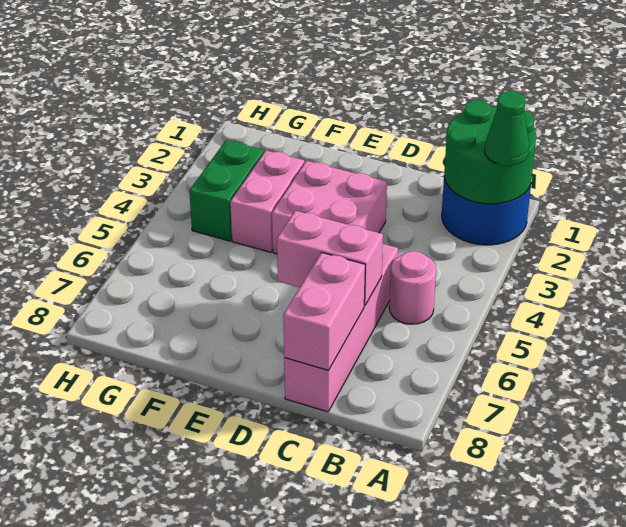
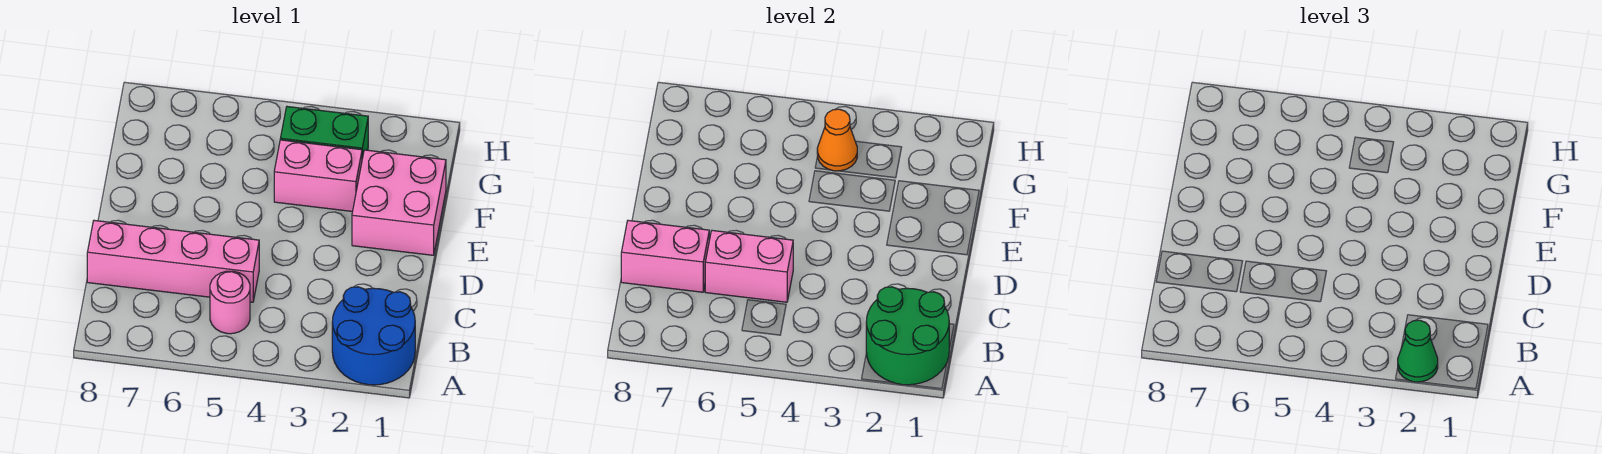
pink brick C6:D6 level 2 -> pink brick C5:C6 level 2
pink brick D3:E4 level 1 -> pink brick E1:F2 level 1
none -> orange cone G4 level 2

